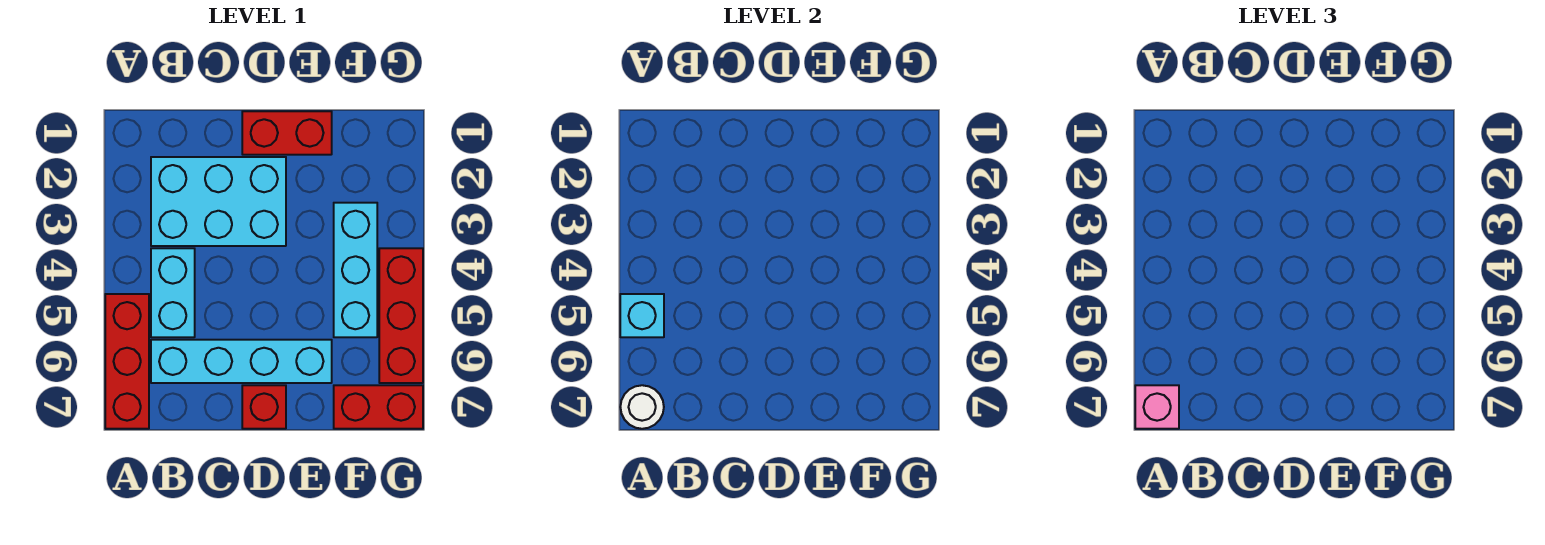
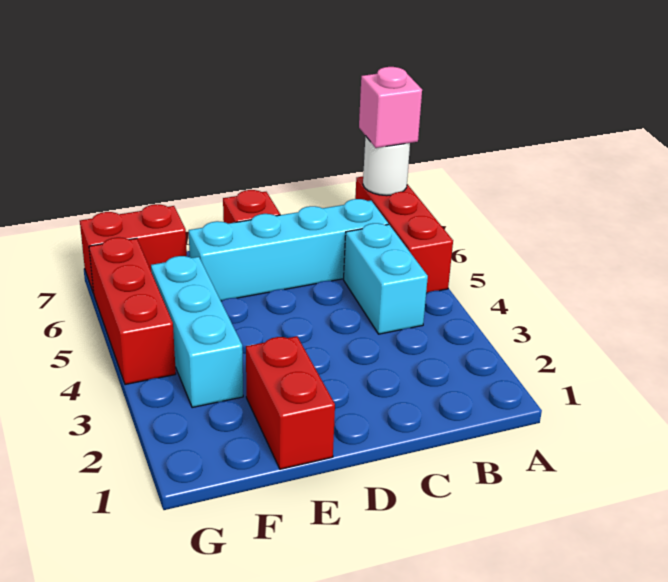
cyan brick A5 level 2 -> none
cyan brick B2:D3 level 1 -> none
red brick D1:E1 level 1 -> red brick E1:E2 level 1

